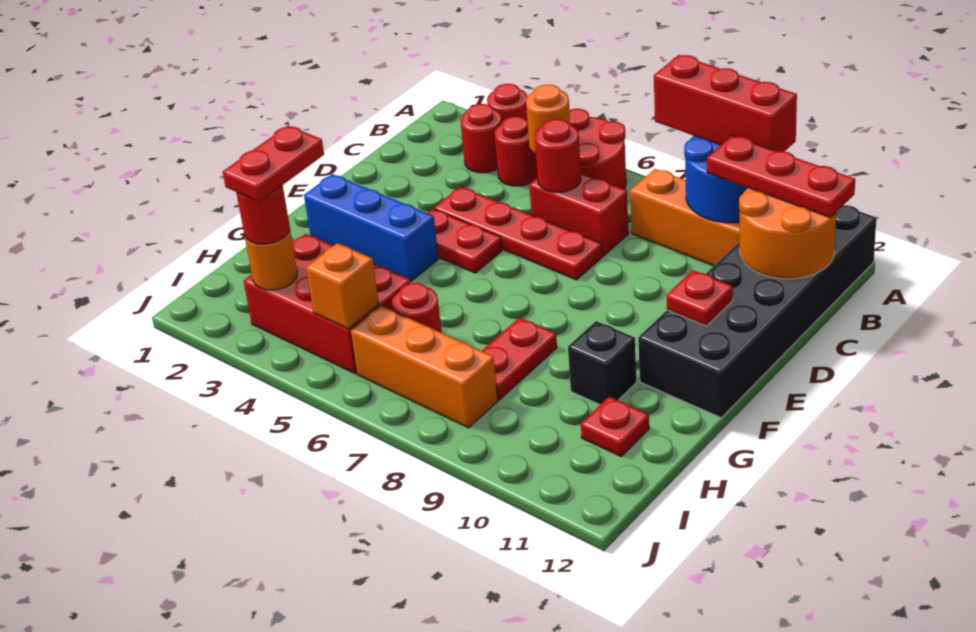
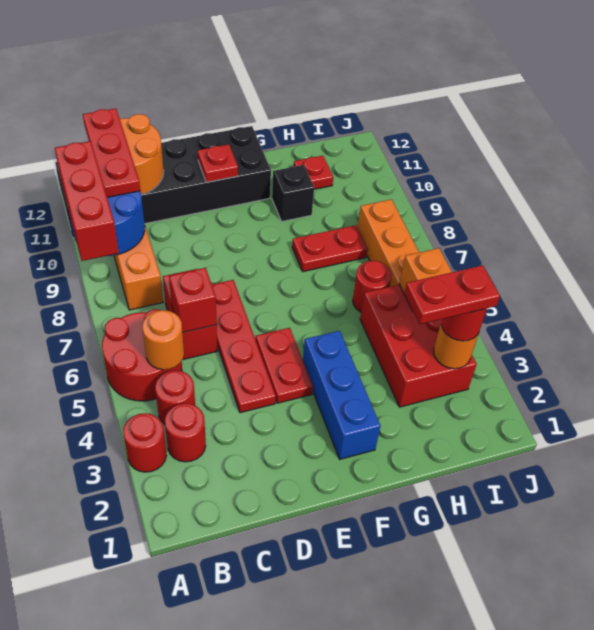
red round brick C6 level 2 -> red brick C6 level 2

